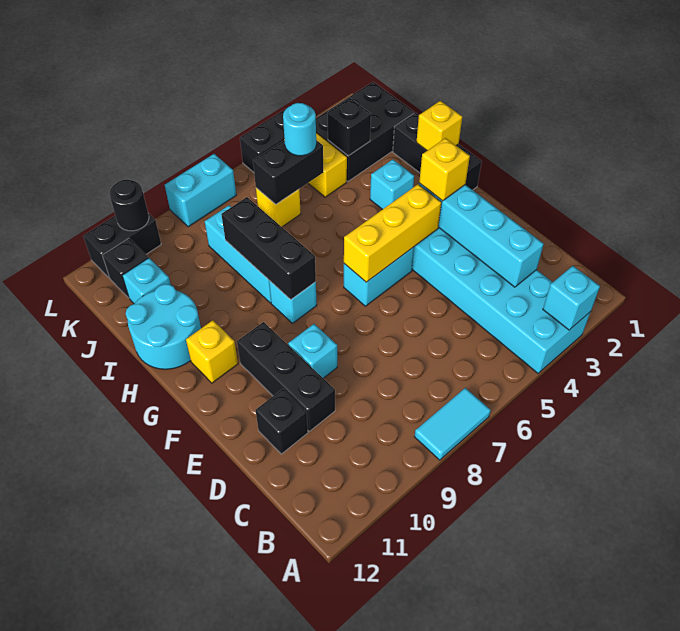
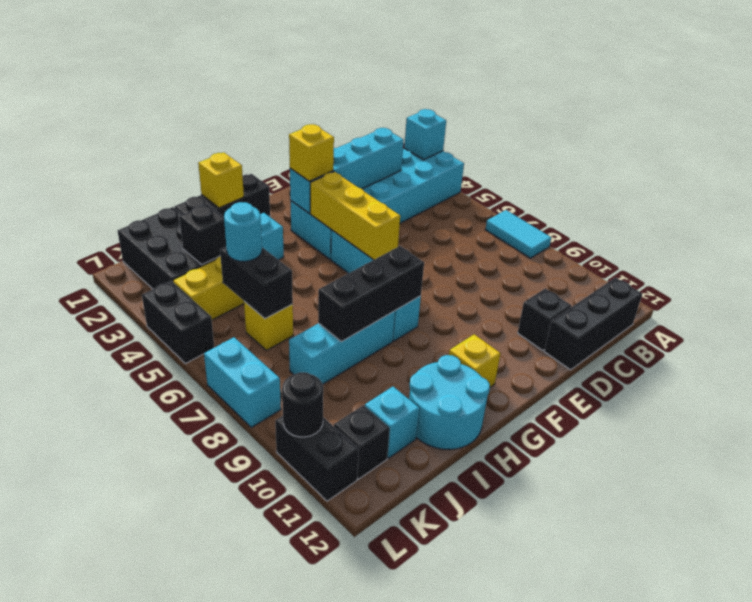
black brick D10:F10 level 1 -> black brick B12:D12 level 1
cyan brick E9 level 1 -> none

